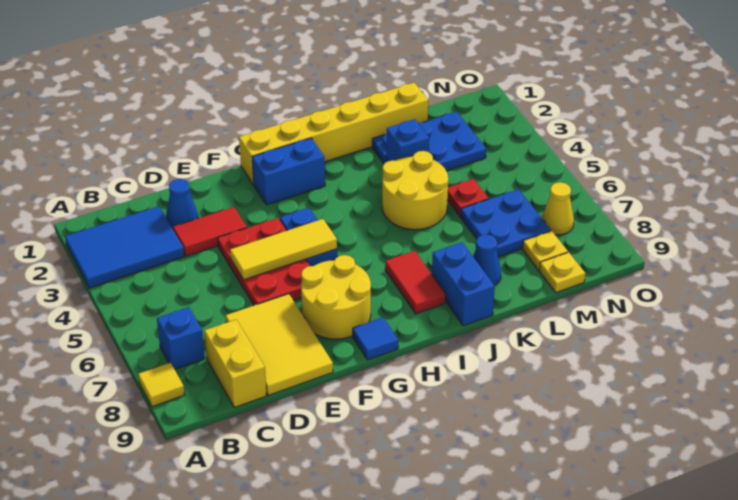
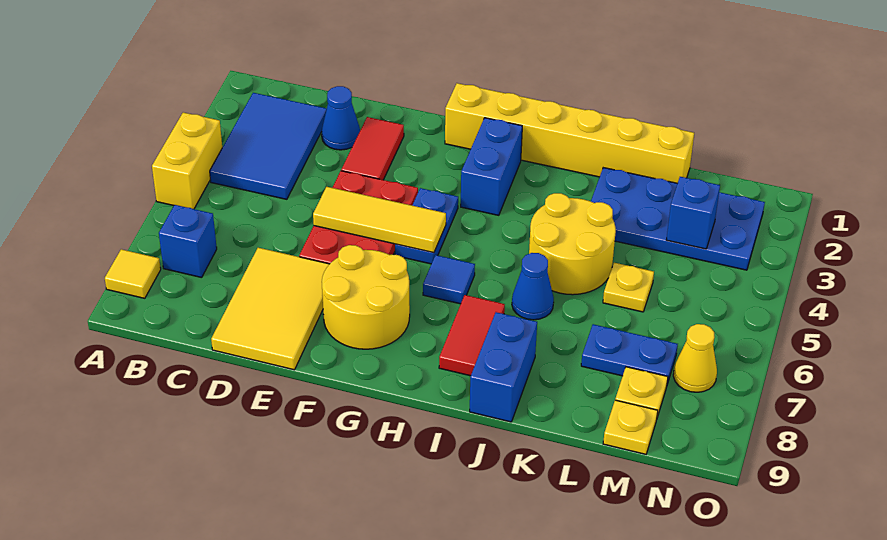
blue tile A2:C3 level 1 -> blue tile B2:C4 level 1
yellow brick C8:C9 level 1 -> yellow brick A4:A5 level 1
red tile D3:E3 level 1 -> red tile E2:E3 level 1
blue brick G2:H2 level 1 -> blue brick H2:H3 level 1
blue tile G9 level 1 -> blue tile H6 level 1
blue plate K2:M3 level 1 -> blue plate K2:N3 level 1
blue brick K3 level 2 -> blue brick M3 level 2
blue cone K8 level 1 -> blue cone J6 level 1
red plate L5 level 1 -> yellow plate L5 level 1
blue plate L6:M7 level 1 -> blue plate L7:M7 level 1

